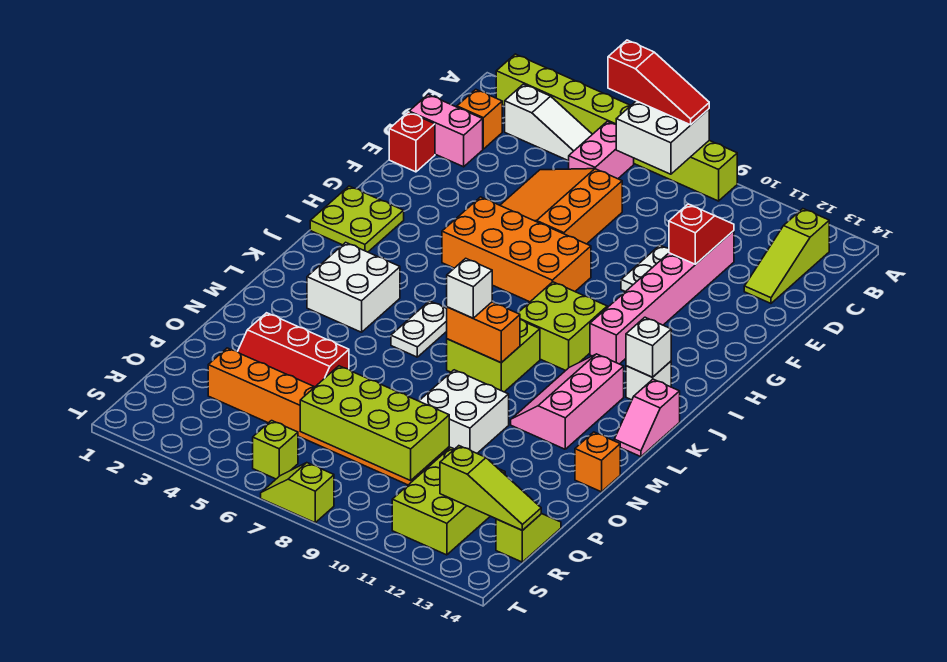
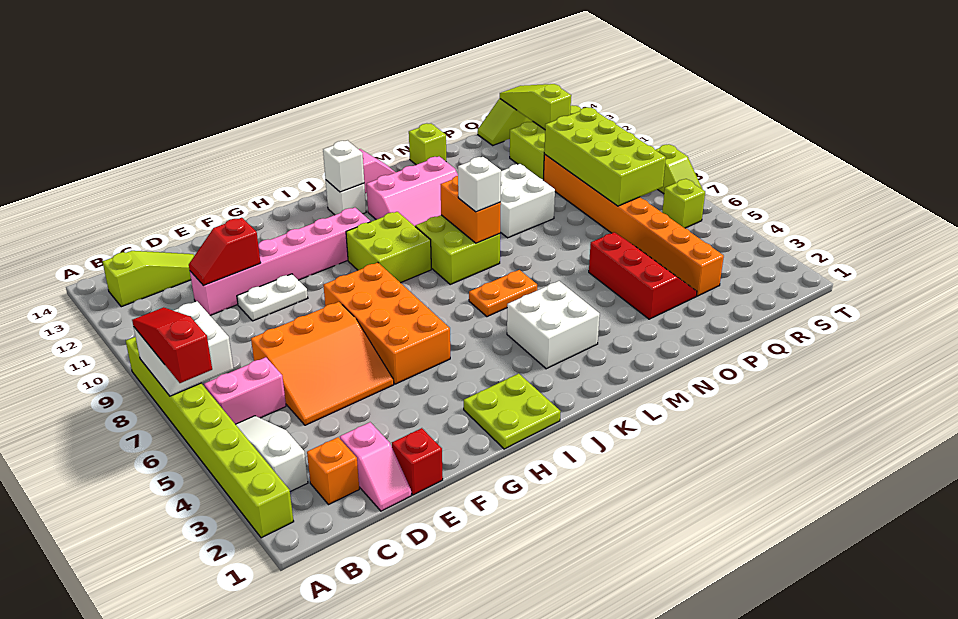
pink brick D1:D2 level 1 -> pink slope D1:D2 level 1 top 2
white plate K6:L6 level 1 -> orange plate K6:L6 level 1
orange brick N14 level 1 -> lime brick N14 level 1

